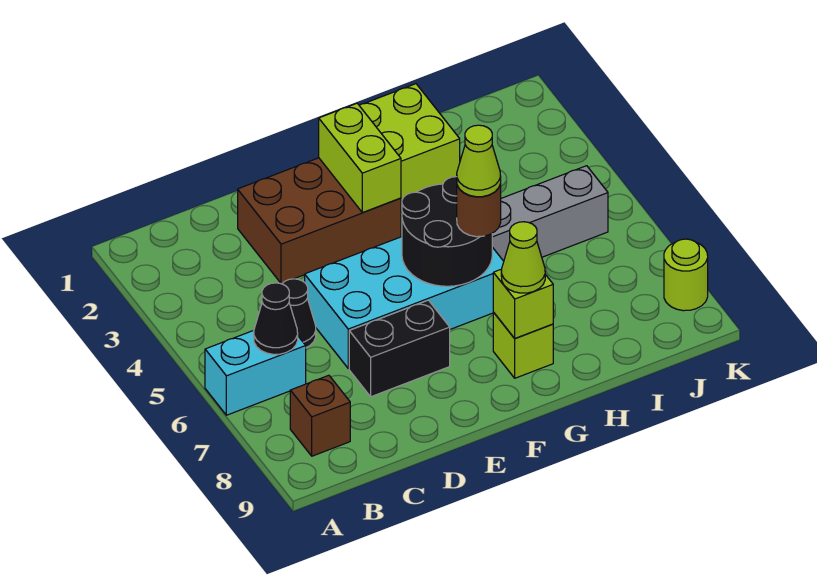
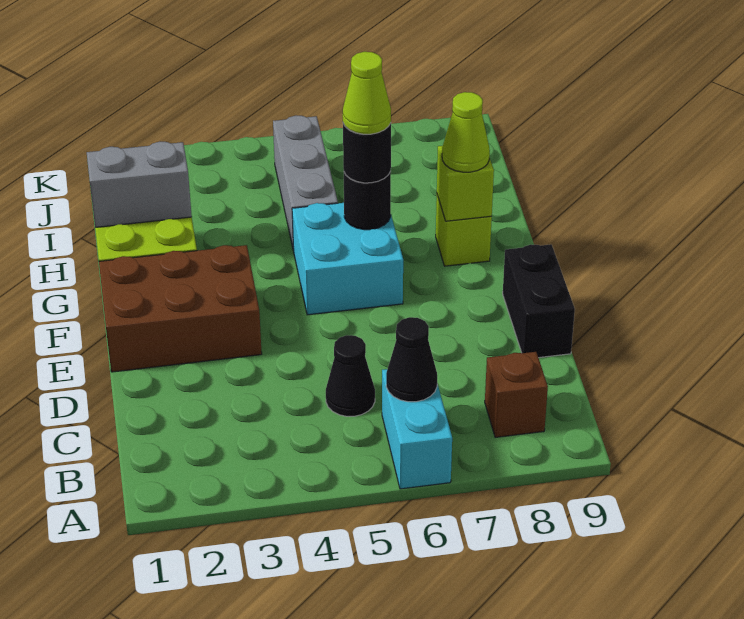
brown brick D2:F3 level 1 -> brown brick E1:F3 level 1
cyan brick D5:G6 level 1 -> cyan brick F5:G6 level 1
black brick D7:E7 level 1 -> black brick D9:E9 level 1
lime brick F2:F3 level 2 -> none
black round brick F5:G6 level 2 -> black round brick G6 level 2
brown round brick G6 level 3 -> black round brick G6 level 3
none -> grey brick H1:H2 level 2
lime round brick K8 level 1 -> none

